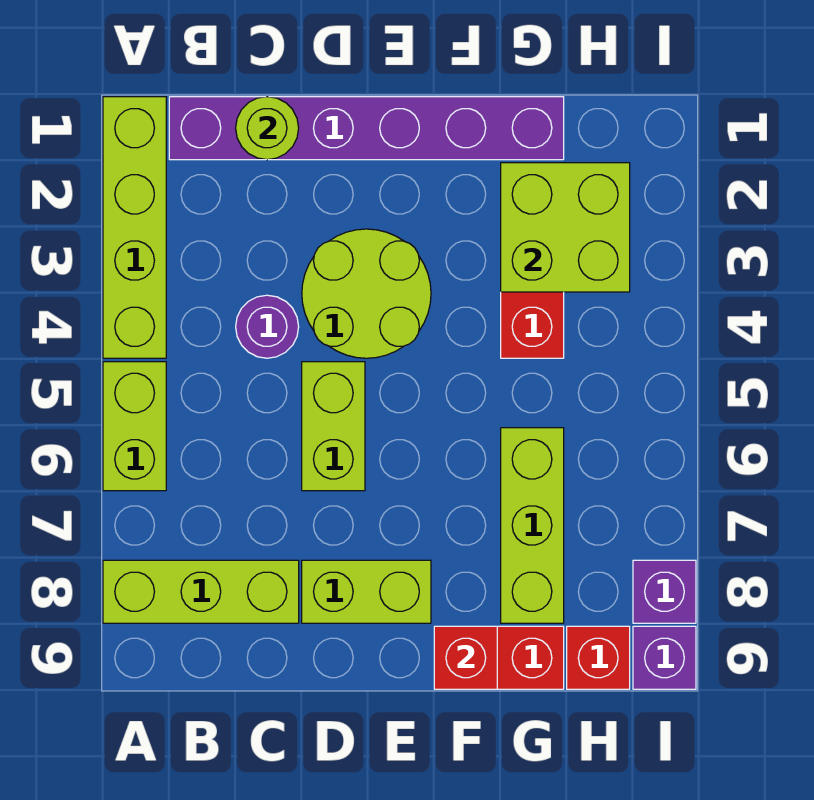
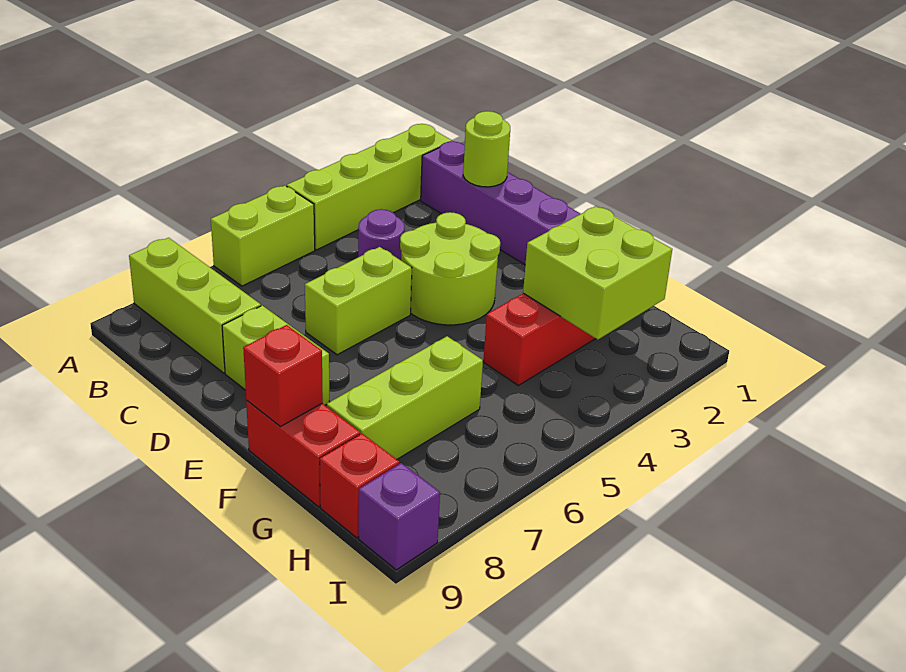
purple brick I8 level 1 -> none

